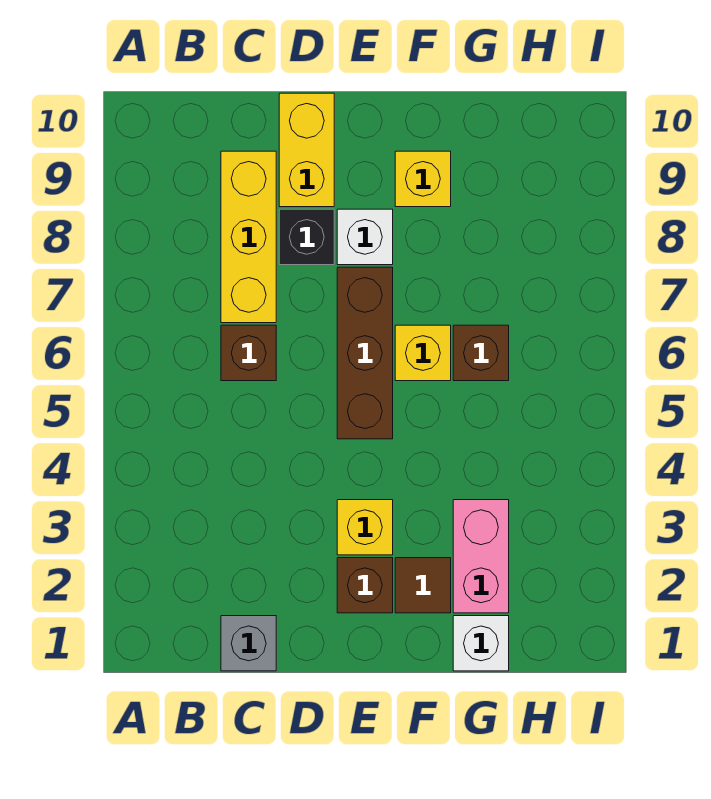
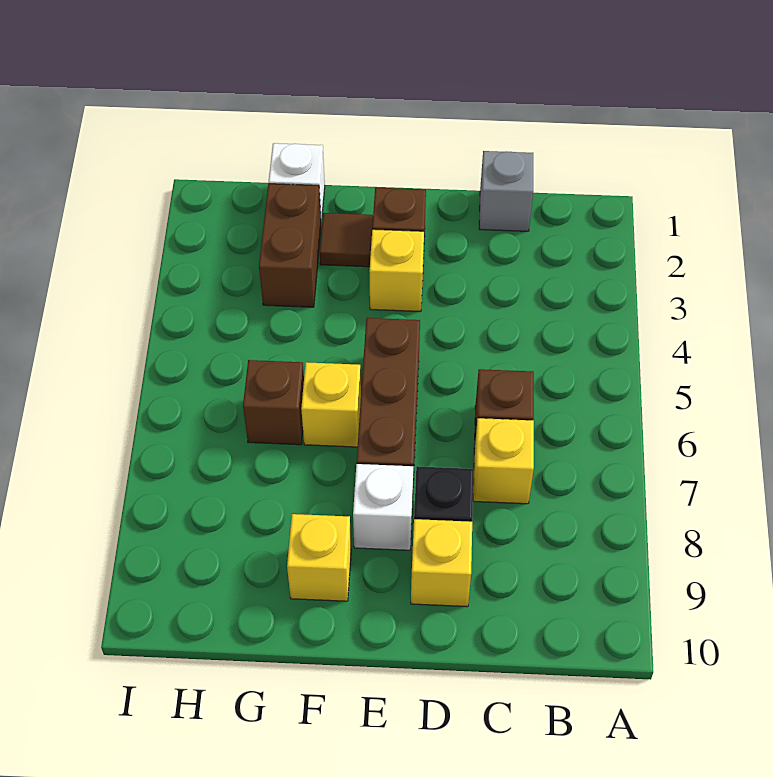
yellow brick C7:C9 level 1 -> yellow brick C7 level 1
yellow brick D9:D10 level 1 -> yellow brick D9 level 1
pink brick G2:G3 level 1 -> brown brick G2:G3 level 1

